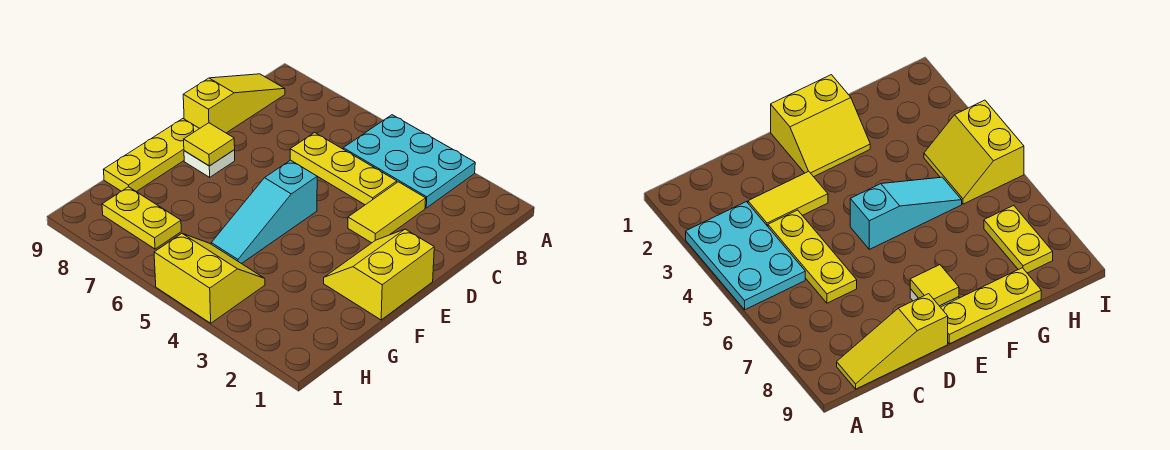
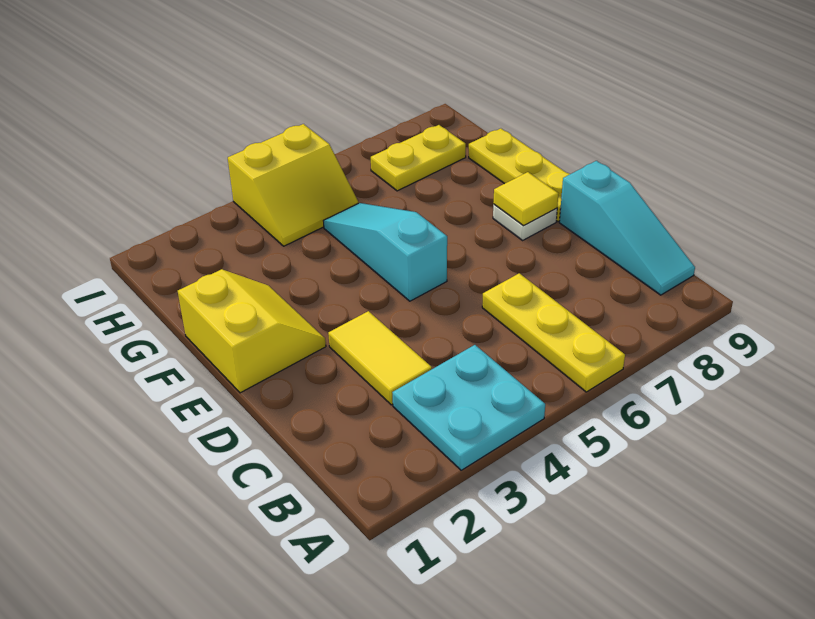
cyan plate A3:B5 level 1 -> cyan plate A3:B4 level 1
yellow slope B9:D9 level 1 top D -> cyan slope B9:D9 level 1 top D
yellow plate C4:C6 level 1 -> yellow plate A6:C6 level 1

